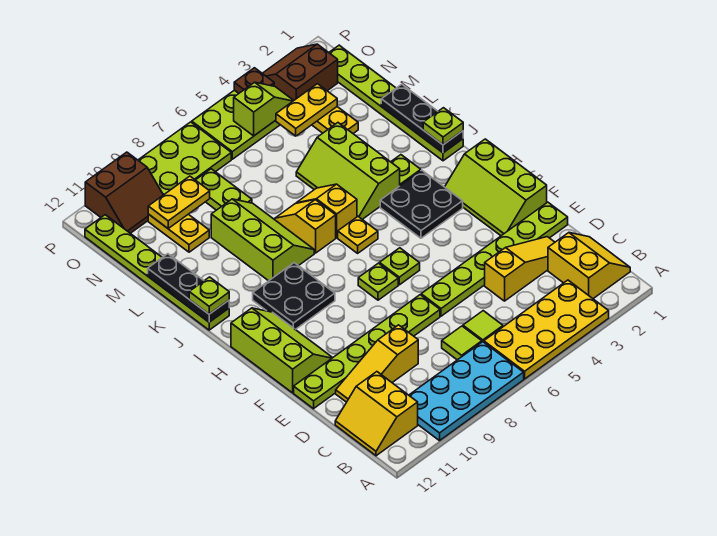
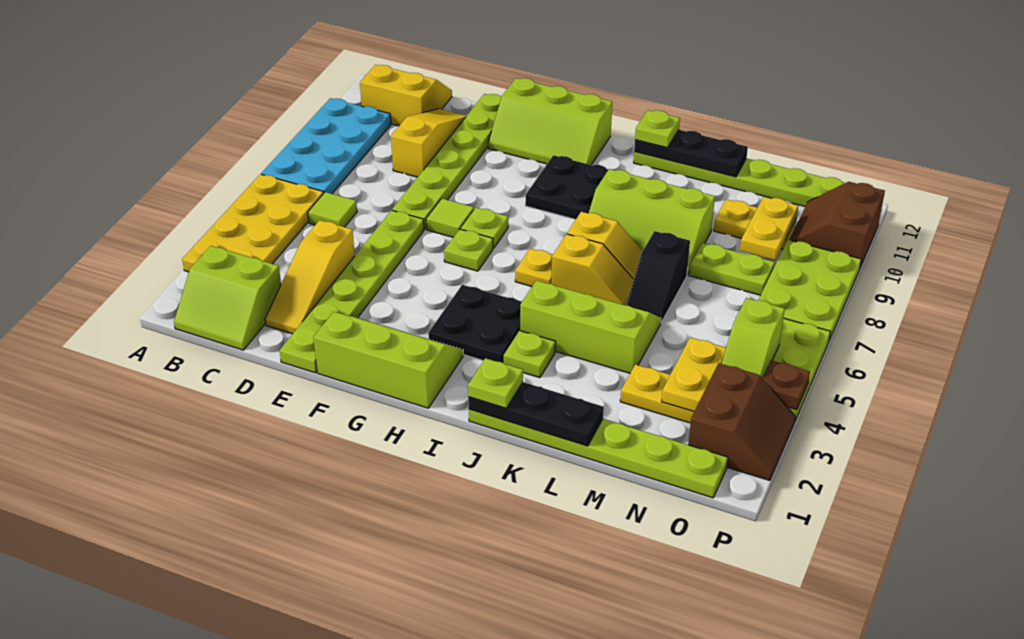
yellow slope B1:C2 level 1 top 2 -> lime slope B1:C2 level 1 top 2
lime tile C7 level 1 -> lime tile F7 level 1
none -> black slope L6:L7 level 1 top 7

